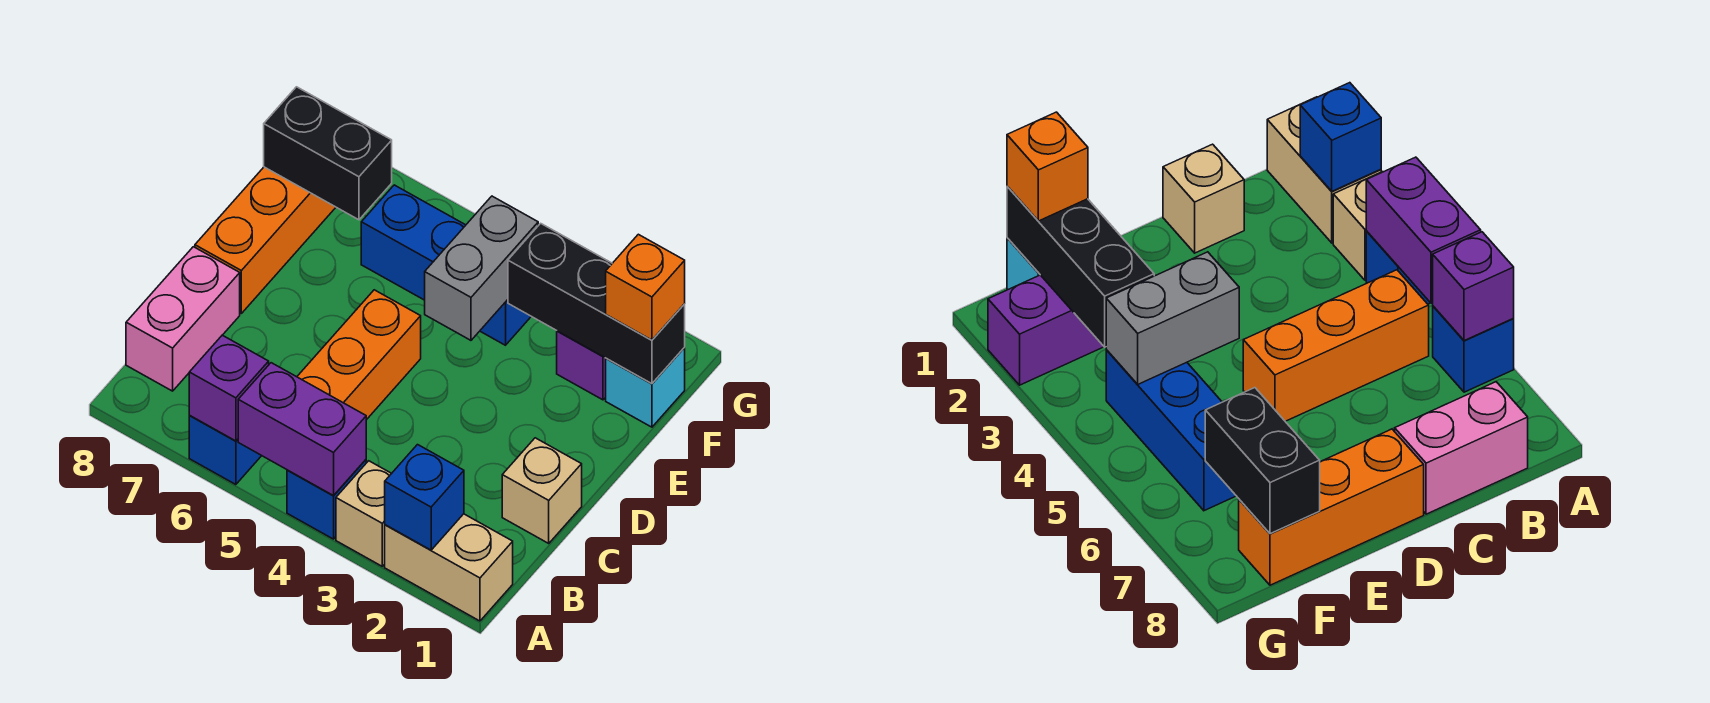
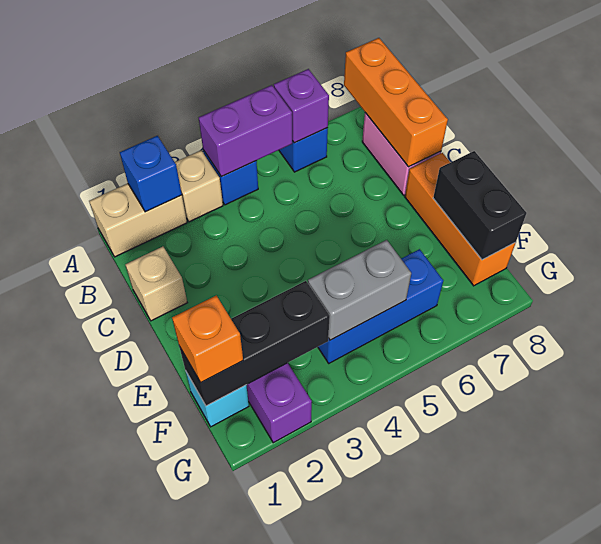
orange brick B5:D5 level 1 -> orange brick A8:C8 level 2
grey brick E4:F4 level 2 -> grey brick F4:F5 level 2
black brick F7:F8 level 2 -> black brick E8:F8 level 2

